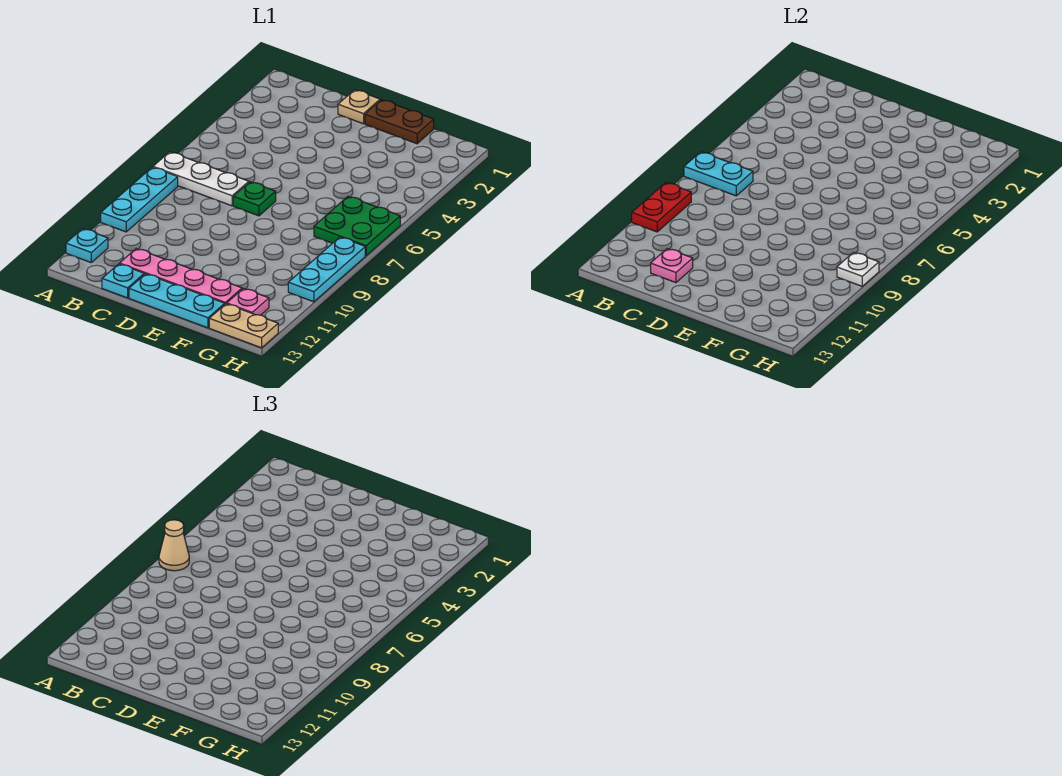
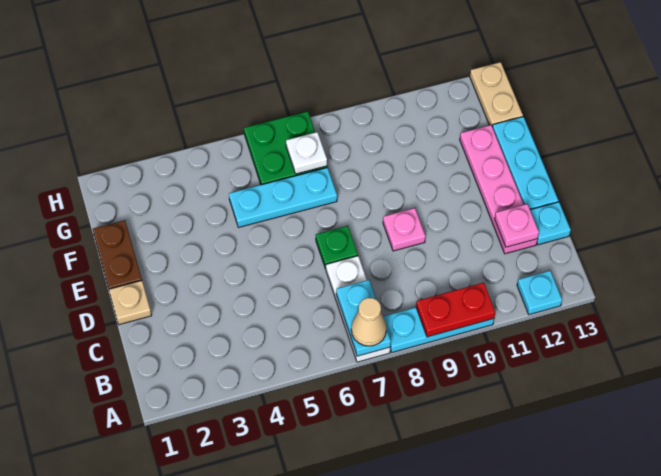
pink plate G12 level 1 -> pink plate D9 level 1
cyan plate H8:H10 level 1 -> cyan plate F5:F7 level 1
white plate H9 level 2 -> white plate G7 level 2

